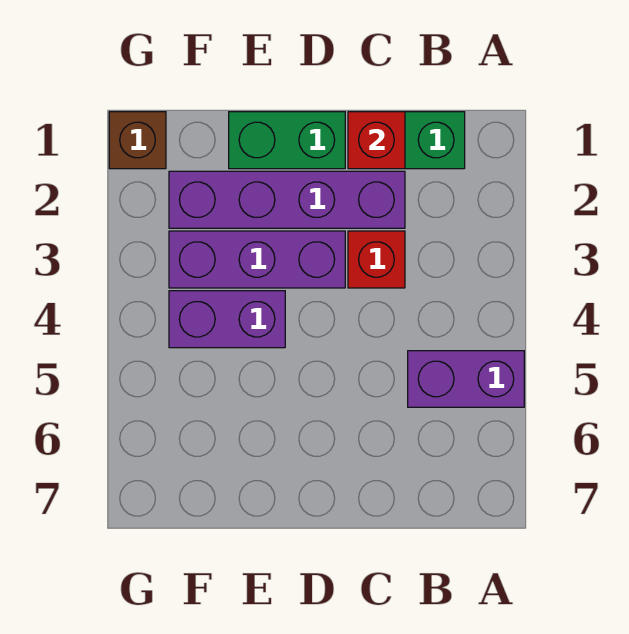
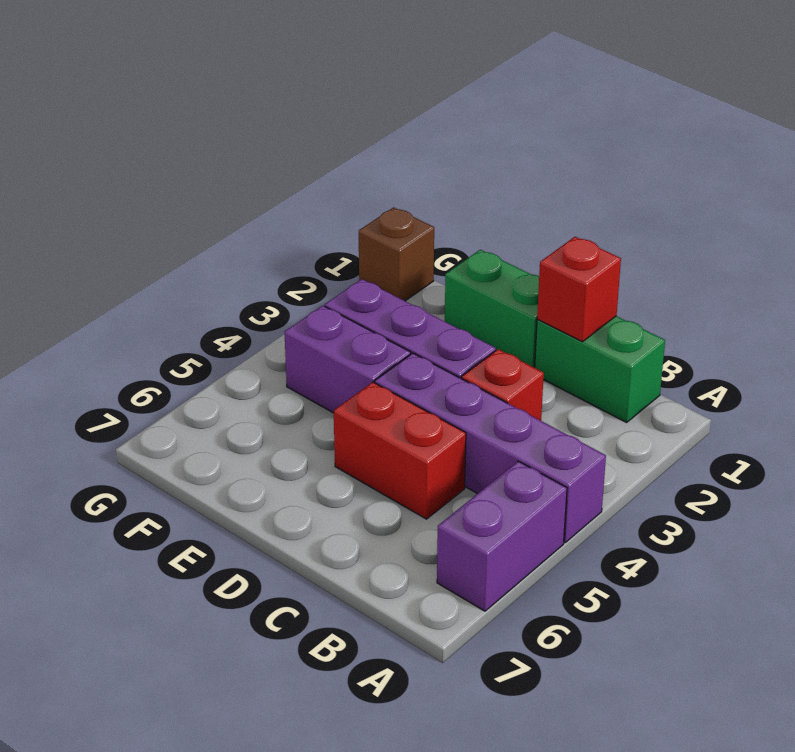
purple brick A5:B5 level 1 -> purple brick A5:A6 level 1
purple brick C2:F2 level 1 -> purple brick A4:D4 level 1
none -> red brick C5:D5 level 1

